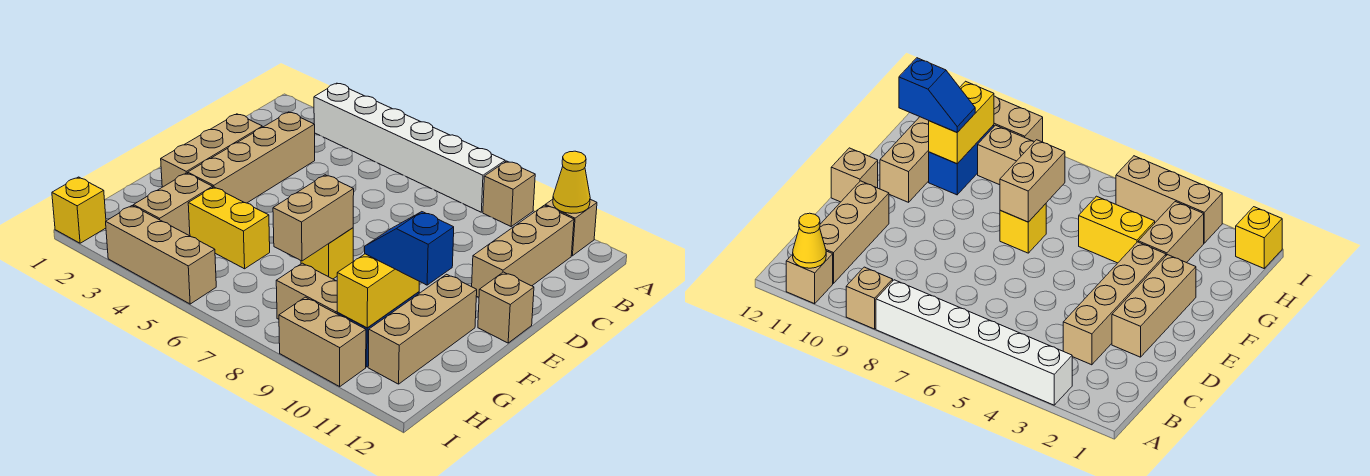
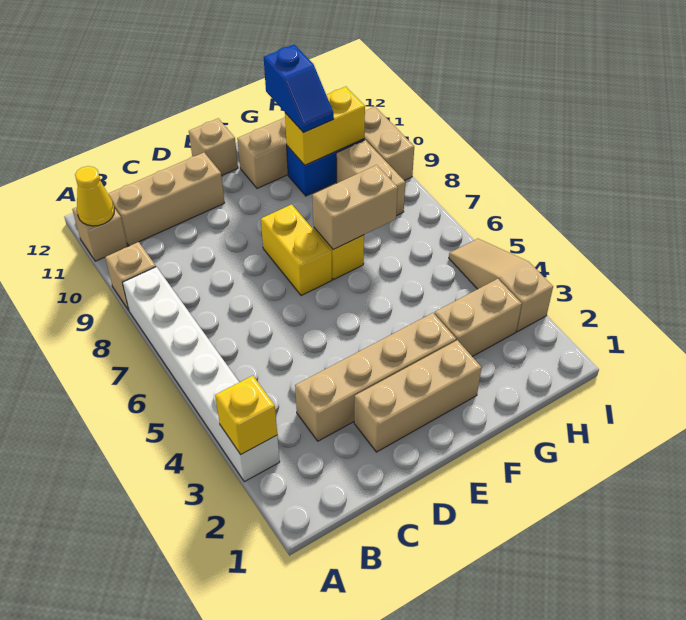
yellow brick G4:G5 level 1 -> yellow brick E7:E8 level 1
yellow brick I1 level 1 -> yellow brick A3 level 2
tan brick I3:I5 level 1 -> tan slope I3:I5 level 1 top 3

